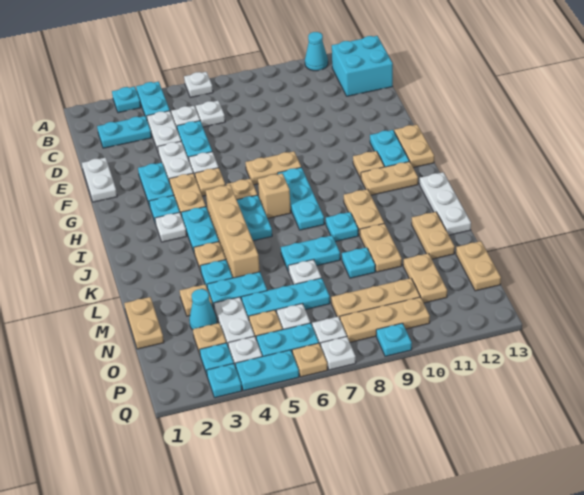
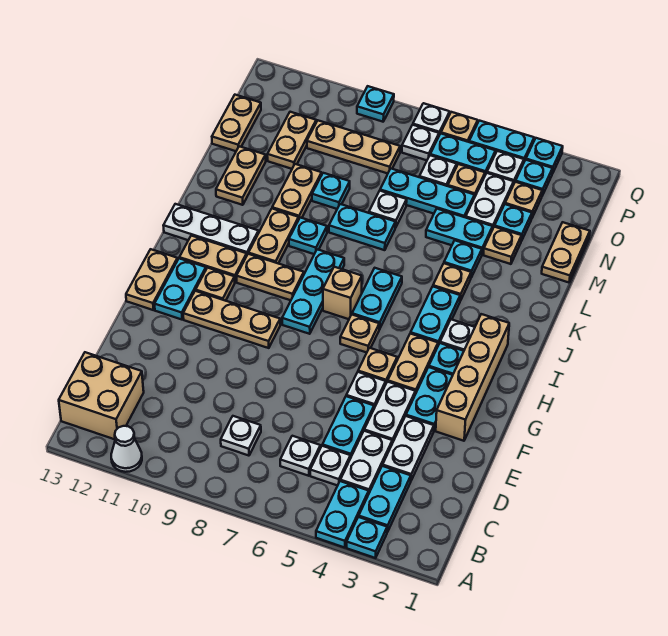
white plate A6 level 1 -> white plate C8 level 1
cyan cone A11 level 1 -> white cone A11 level 1
cyan brick B12:C13 level 1 -> tan brick B12:C13 level 1
cyan plate C2:C3 level 1 -> cyan plate B3:C3 level 1
white plate E1:F1 level 1 -> white plate D3:E3 level 1
tan plate G7:G8 level 1 -> tan plate I9:I10 level 1
tan brick I5:L5 level 1 -> tan brick F2:I2 level 1
white plate J13:L13 level 1 -> white plate J11:J13 level 1
cyan cone N3 level 1 -> cyan plate N3 level 1
tan plate P8:P10 level 1 -> tan plate G9:G11 level 1

